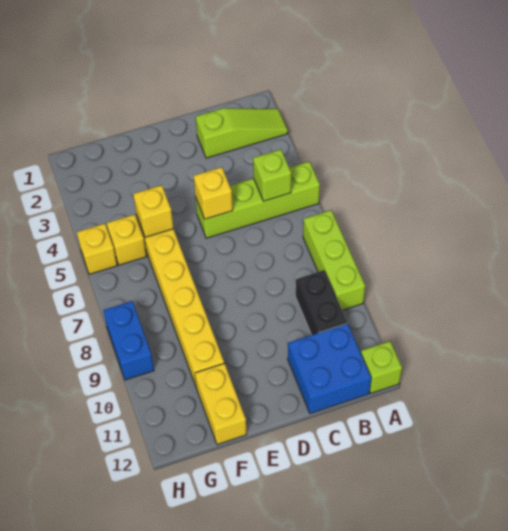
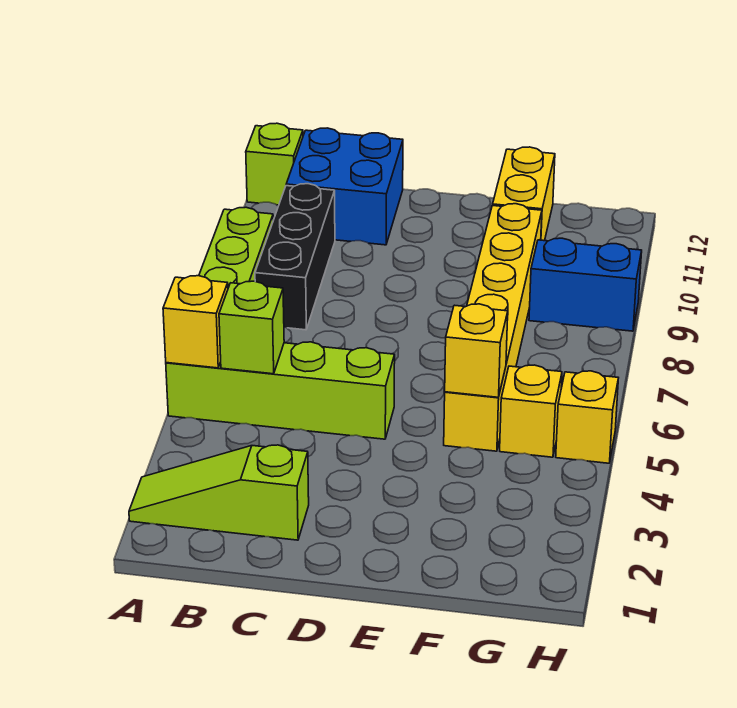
black brick B9:B10 level 1 -> black brick B8:B10 level 1
yellow brick D5 level 2 -> yellow brick A5 level 2
blue brick H8:H9 level 1 -> blue brick G9:H9 level 1

